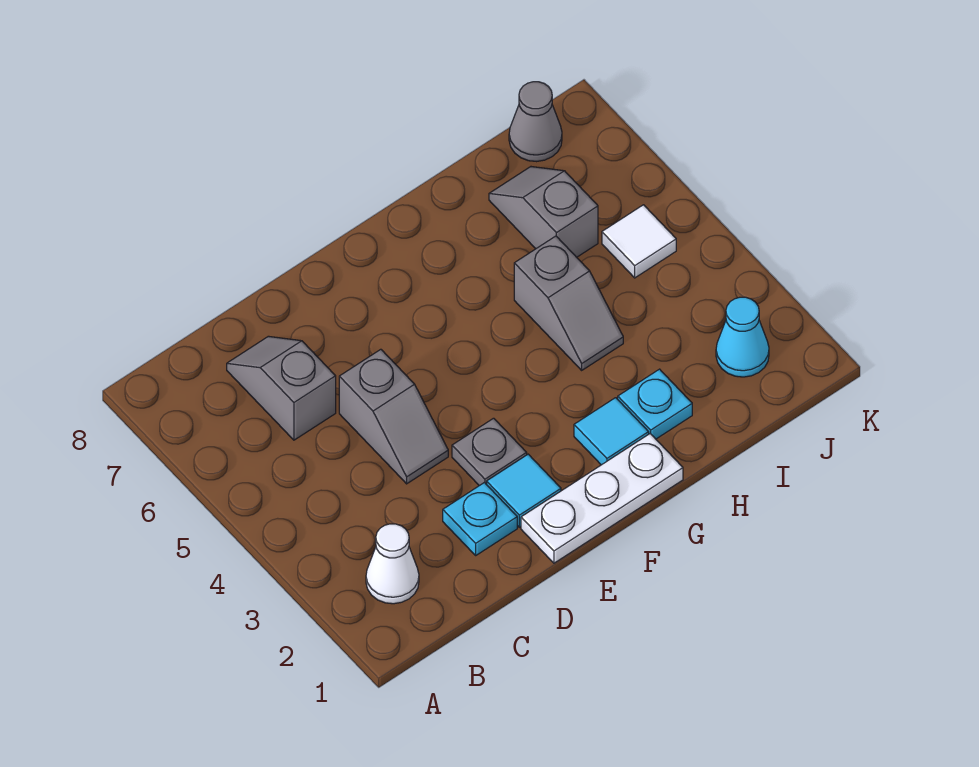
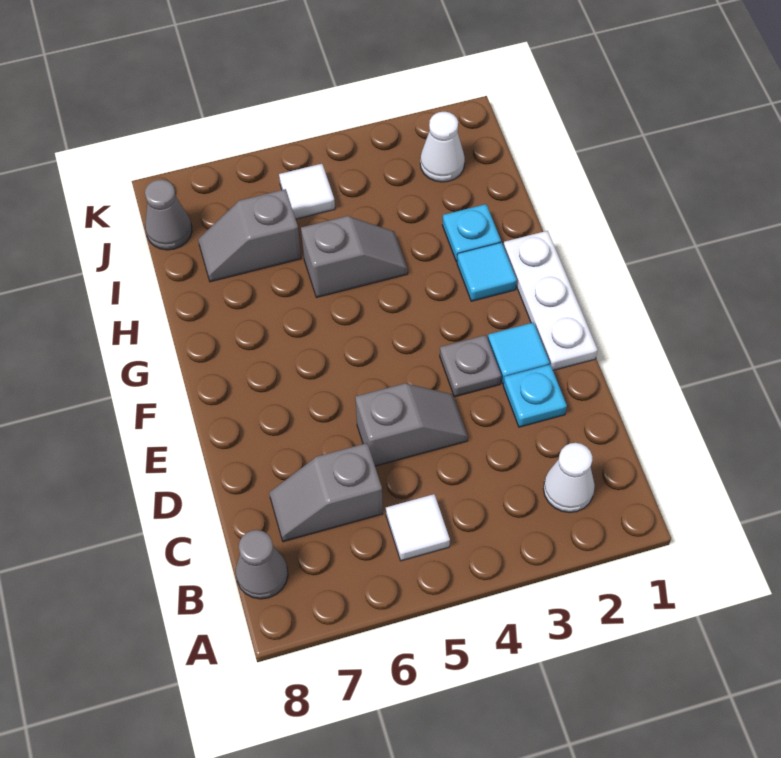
none -> white tile B5 level 1
none -> grey cone B8 level 1
cyan cone J2 level 1 -> white cone J2 level 1

